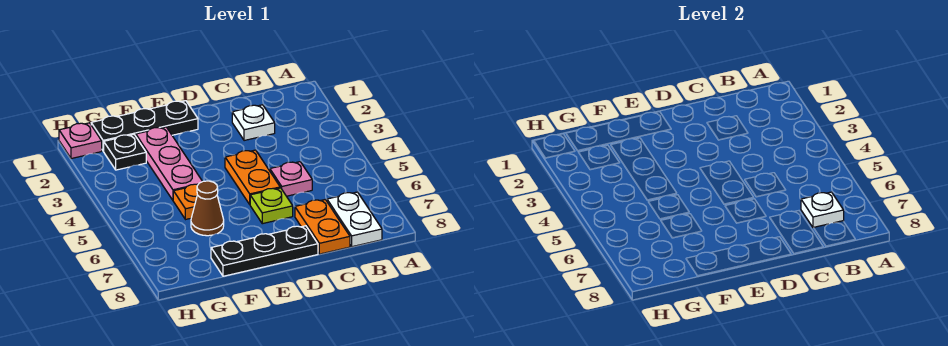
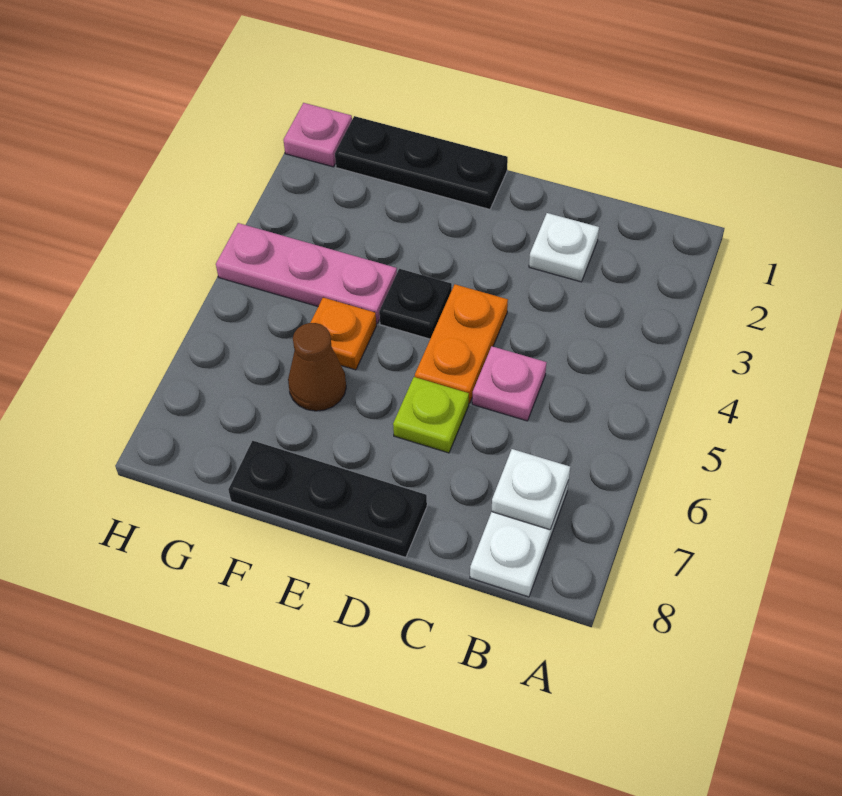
orange plate C7:C8 level 1 -> none
pink plate F2:F4 level 1 -> pink plate F4:H4 level 1
black plate G2 level 1 -> black plate E4 level 1

